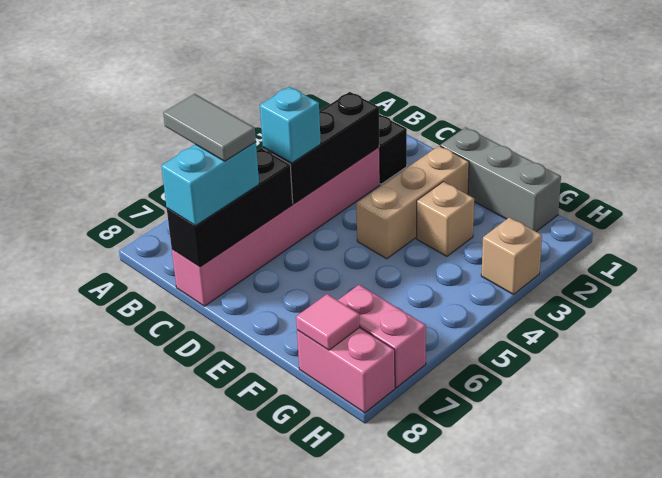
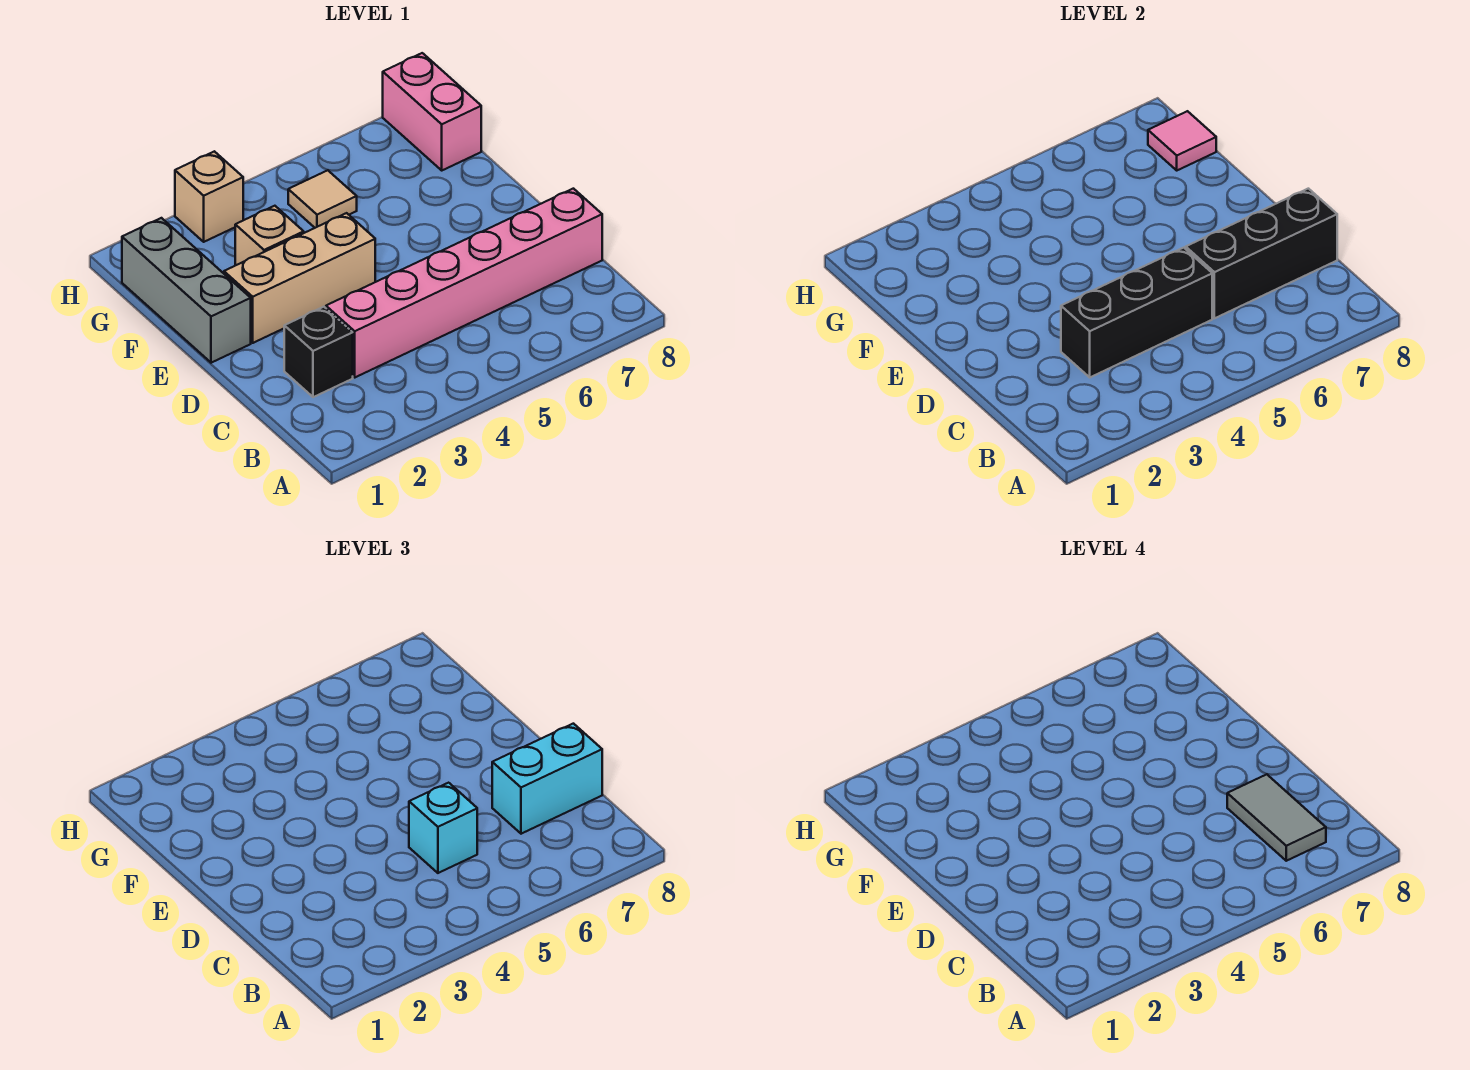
none -> tan tile G5 level 1
pink brick G7:H7 level 1 -> none

